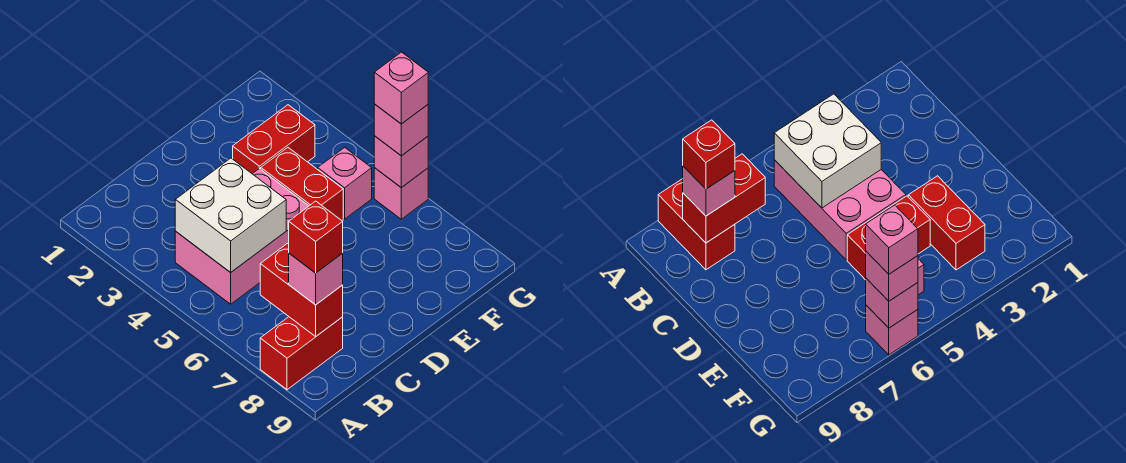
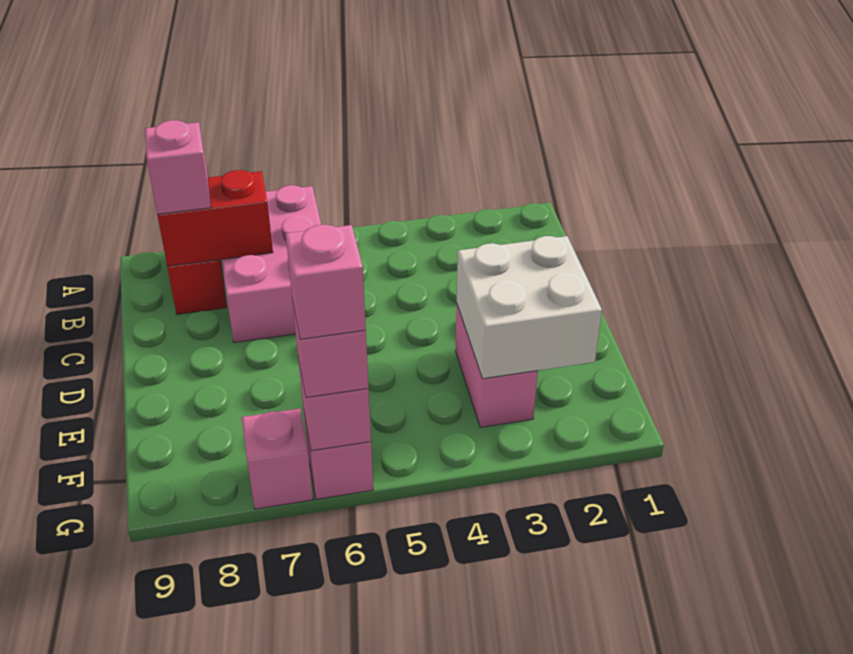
pink brick B4:D5 level 1 -> pink brick A6:C7 level 1
white brick B4:C5 level 2 -> white brick E2:F3 level 2
red brick B8 level 4 -> none
red brick E3:F3 level 1 -> pink brick E3:F3 level 1
red brick E4:E5 level 1 -> none
pink brick F5 level 1 -> pink brick G7 level 1

